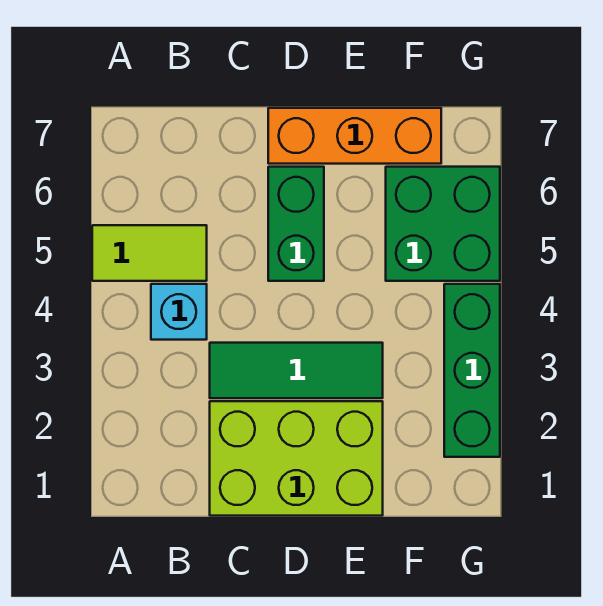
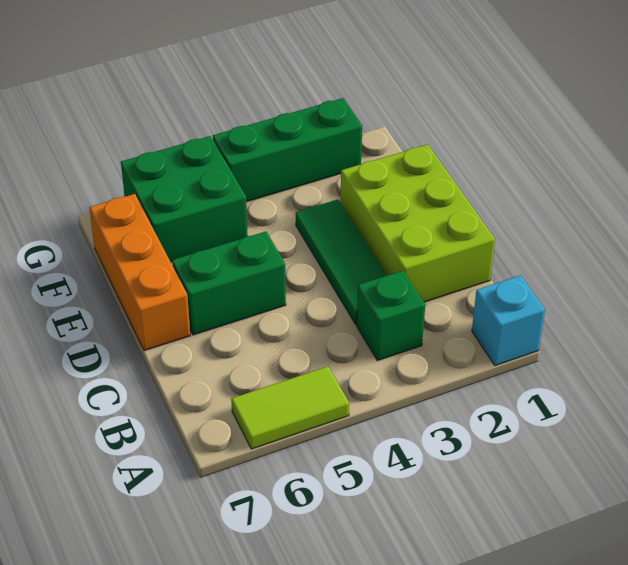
lime tile A5:B5 level 1 -> lime tile A5:A6 level 1
none -> green brick B3 level 1
cyan brick B4 level 1 -> cyan brick A1 level 1

